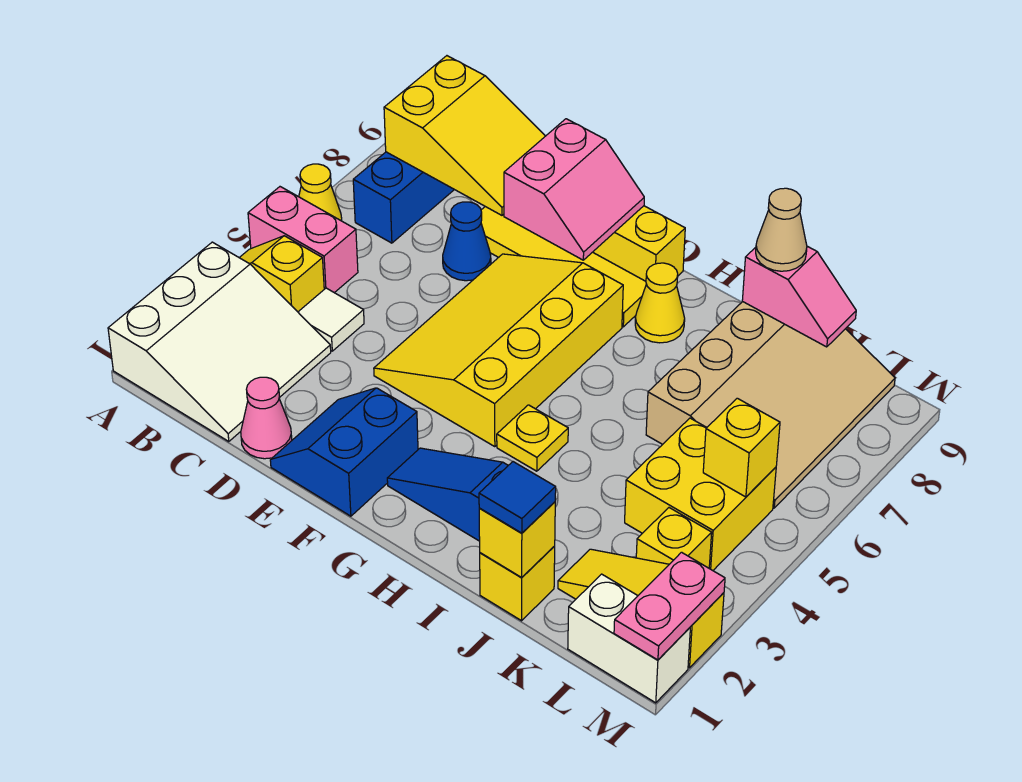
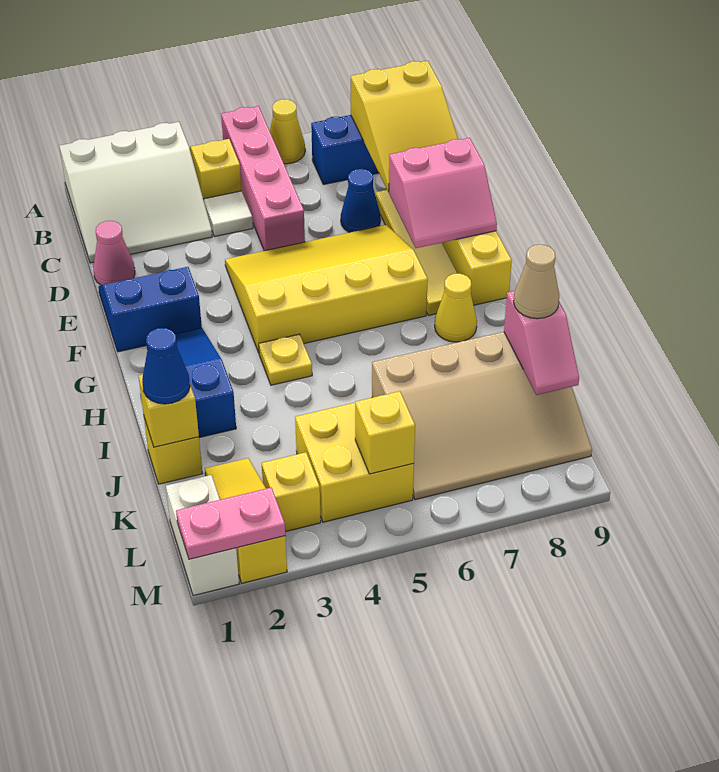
pink brick A5:B5 level 1 -> pink brick A5:D5 level 1
blue tile J1 level 3 -> blue cone J1 level 3

